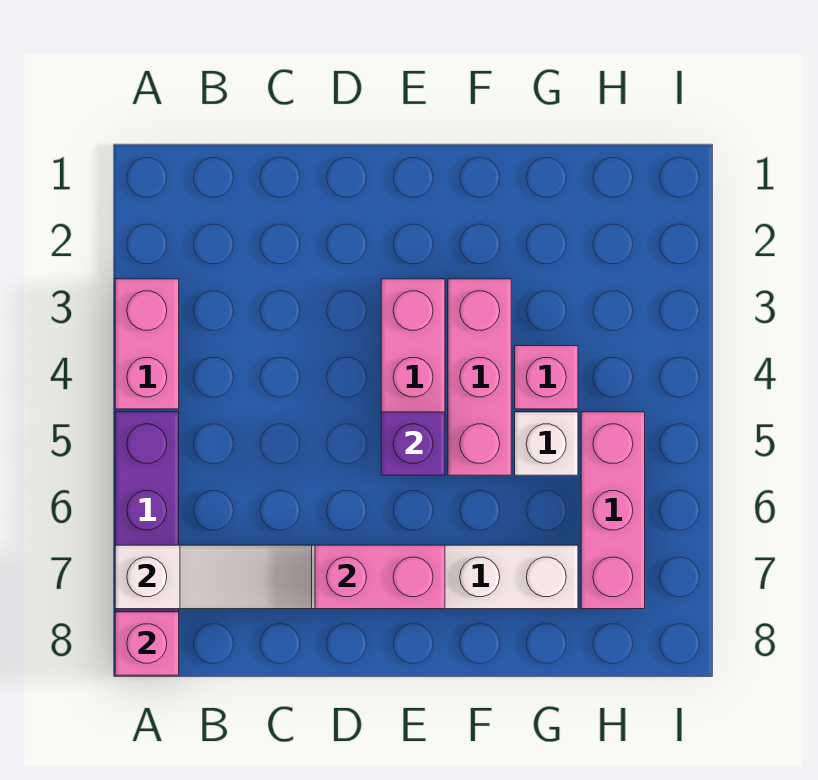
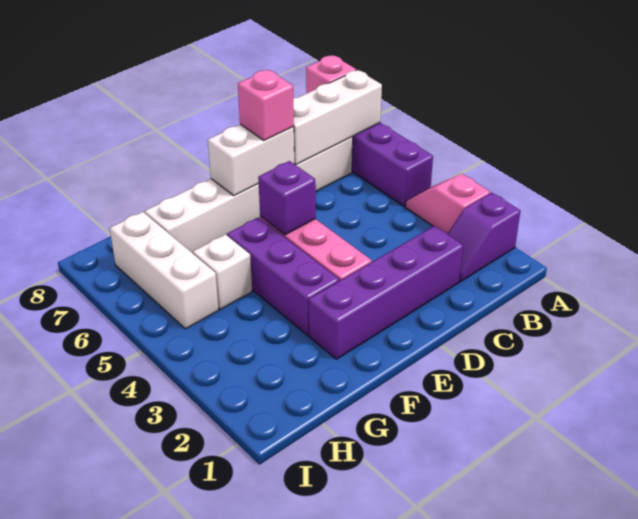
none -> purple slope A2:B2 level 1 top A
pink brick A3:A4 level 1 -> pink slope A3:A4 level 1 top 3
white slope A7:C7 level 2 top A -> white brick A7:C7 level 2
none -> purple brick C2:F2 level 1
pink brick D7:E7 level 2 -> white brick D7:E7 level 2
pink brick F3:F5 level 1 -> purple brick F3:F5 level 1
pink brick G4 level 1 -> pink brick D7 level 3
pink brick H5:H7 level 1 -> white brick H5:H7 level 1

